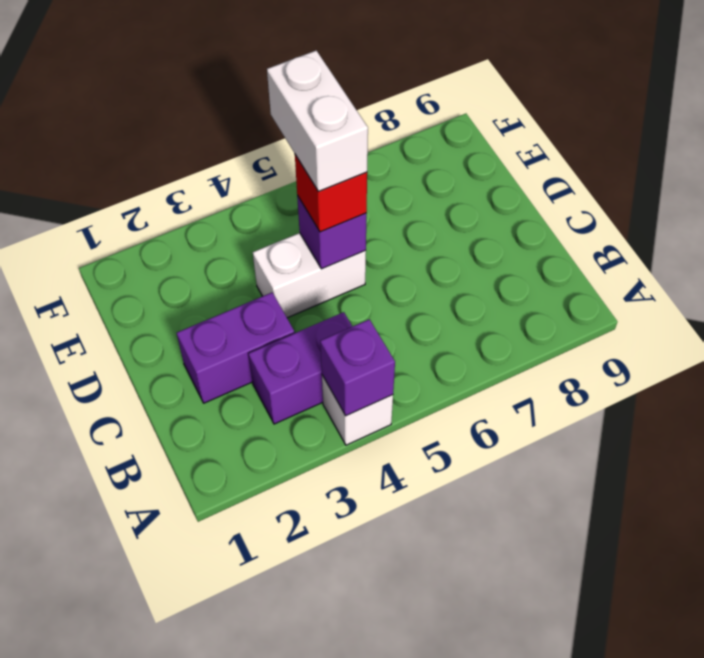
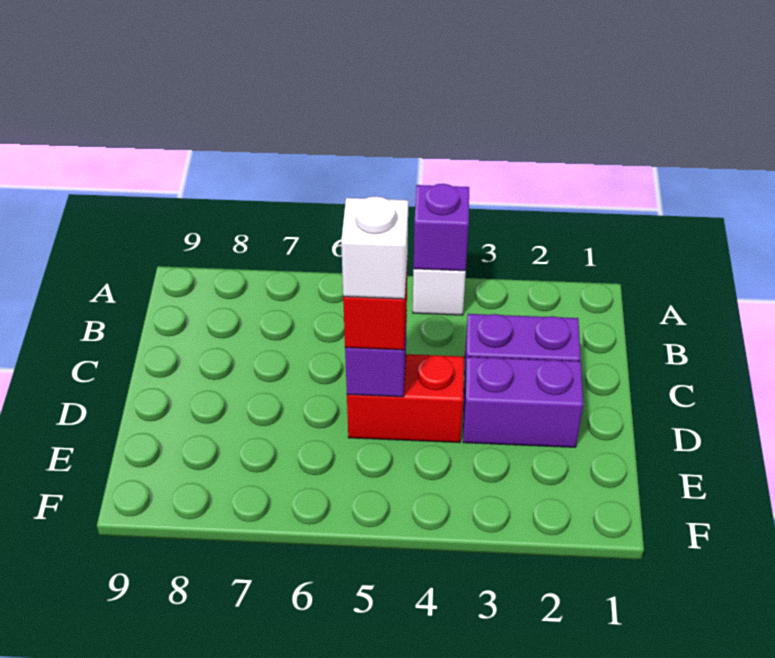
purple brick B3:B4 level 1 -> purple brick D2:D3 level 1
white brick D4:D5 level 1 -> red brick D4:D5 level 1
white brick D5:E5 level 4 -> white brick D5 level 4

